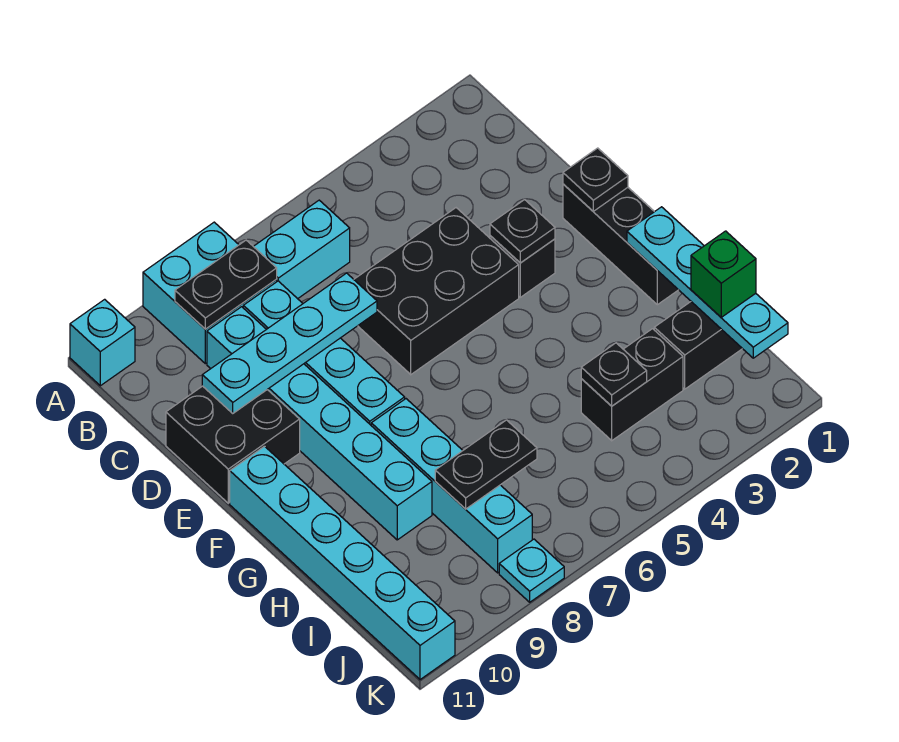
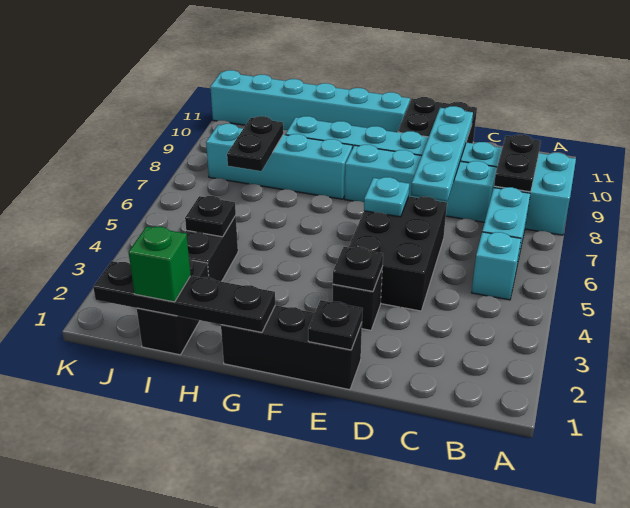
cyan brick A11 level 1 -> cyan brick B5 level 1
cyan plate G1:J1 level 2 -> black plate G1:J1 level 2
cyan plate K8 level 1 -> cyan plate E6 level 2

